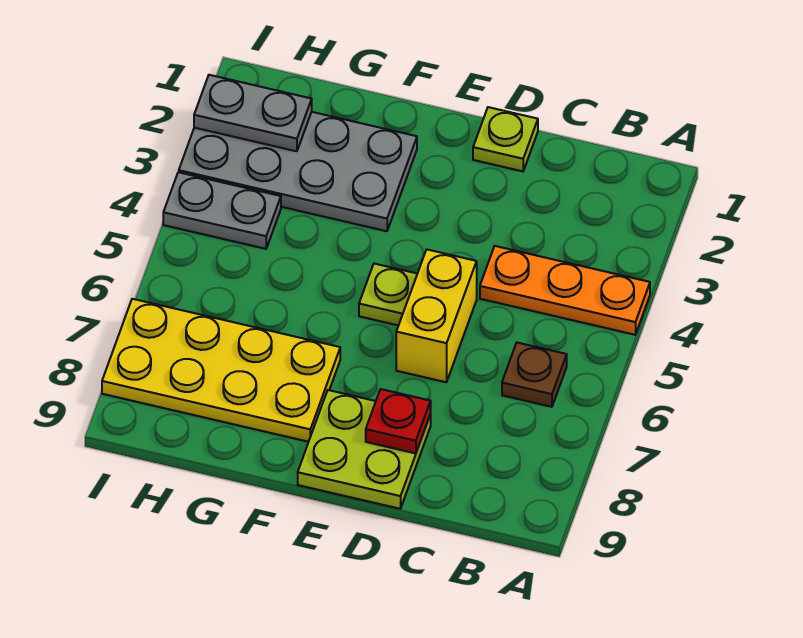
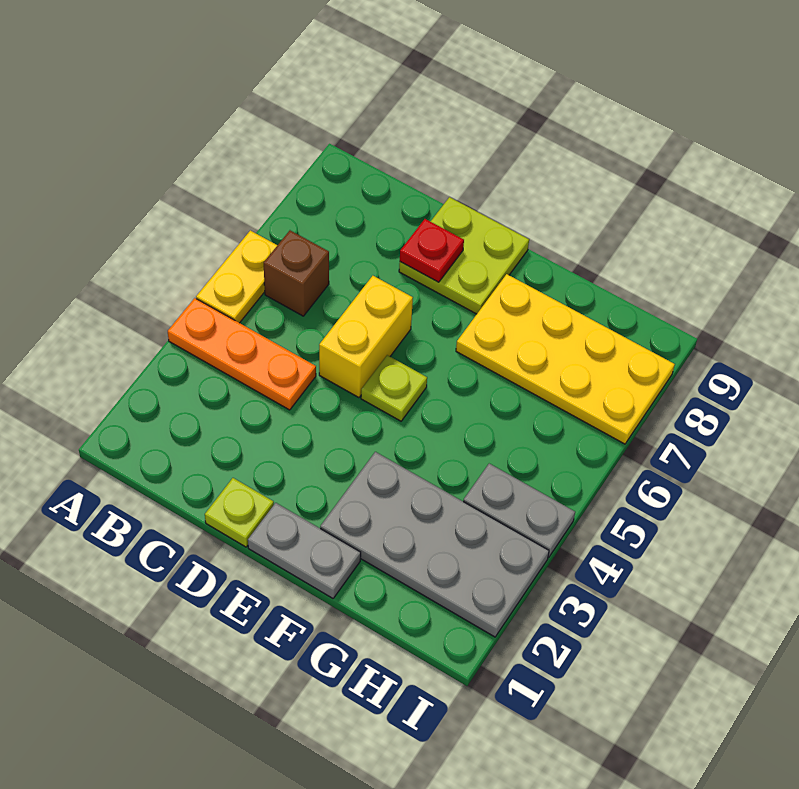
none -> yellow plate A5:A6 level 1
brown plate B6 level 1 -> brown brick B6 level 1
grey plate H2:I2 level 2 -> grey plate E1:F1 level 1

